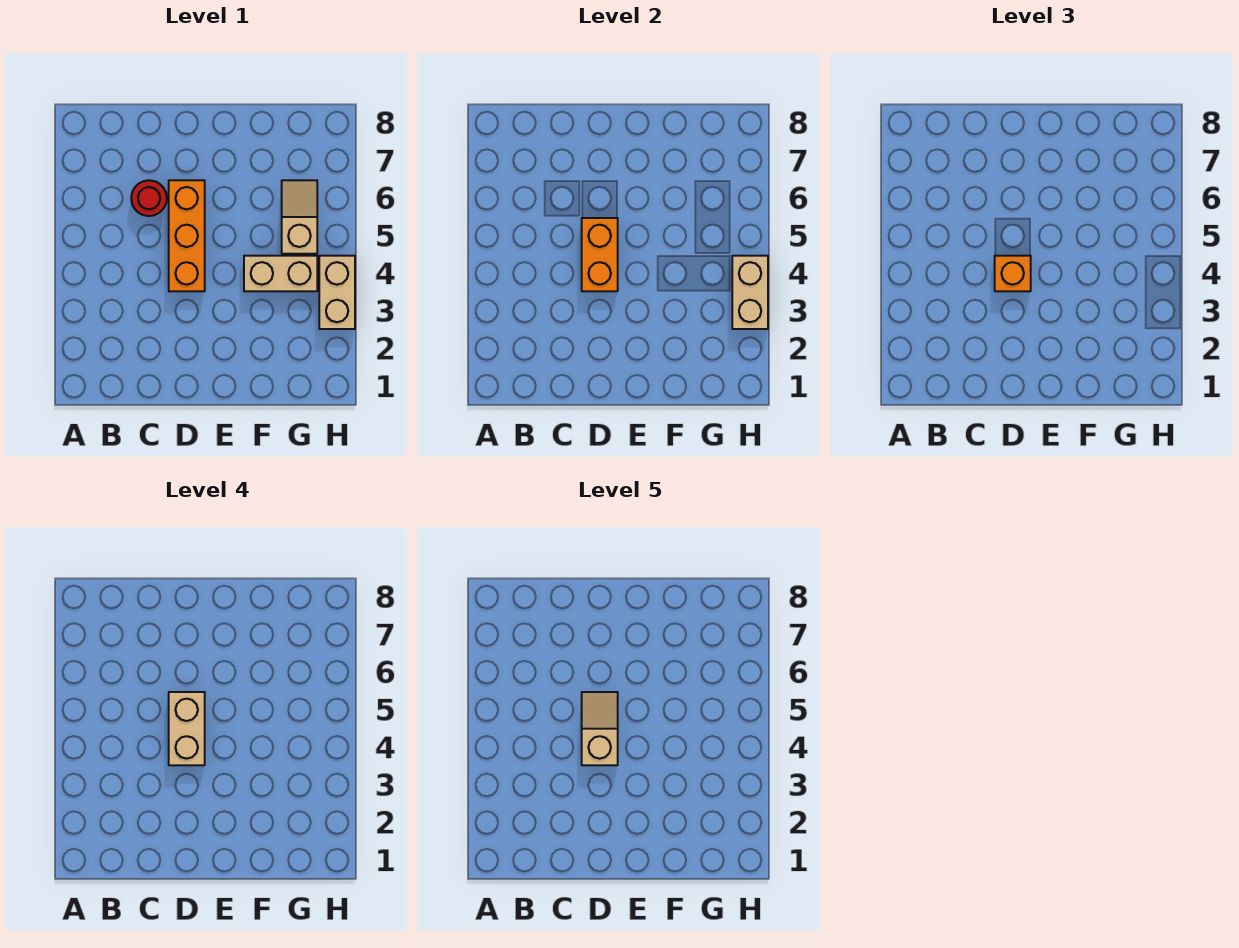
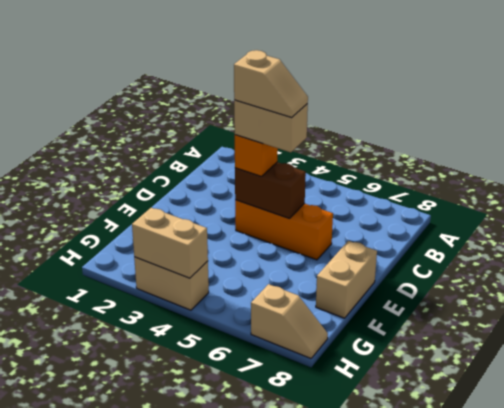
red round brick C6 level 1 -> none
orange brick D4:D5 level 2 -> brown brick D4:D5 level 2
tan brick F4:G4 level 1 -> tan brick E8:F8 level 1
tan slope G5:G6 level 1 top 5 -> tan slope H7:H8 level 1 top 7

